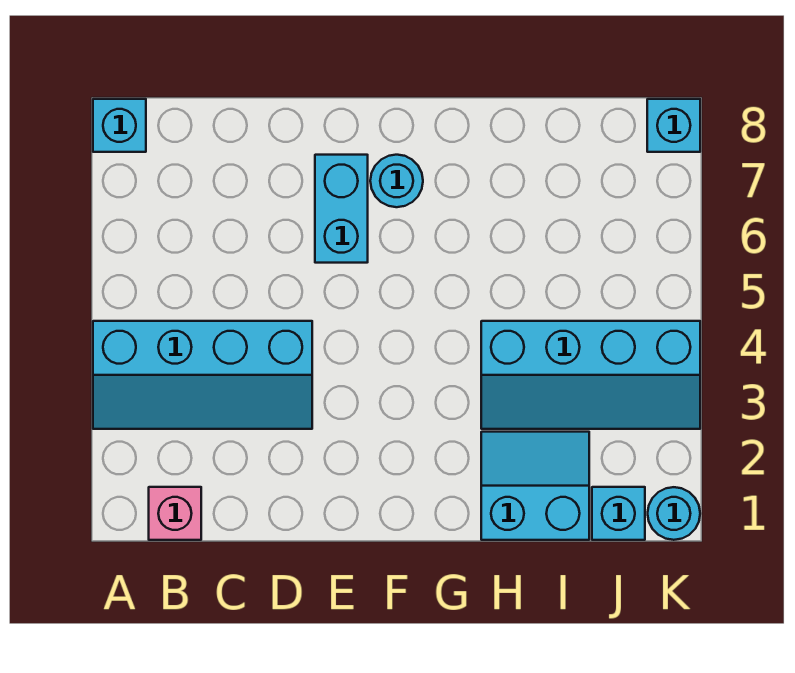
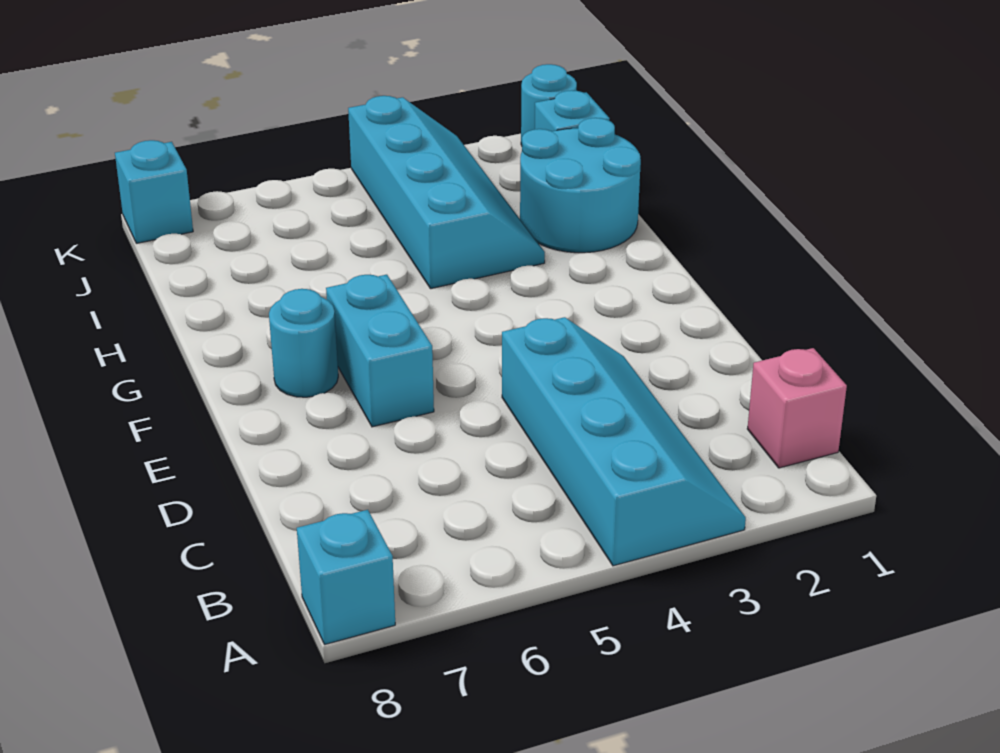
cyan brick E6:E7 level 1 -> cyan brick E6:F6 level 1
cyan slope H1:I2 level 1 top 1 -> cyan round brick H1:I2 level 1

